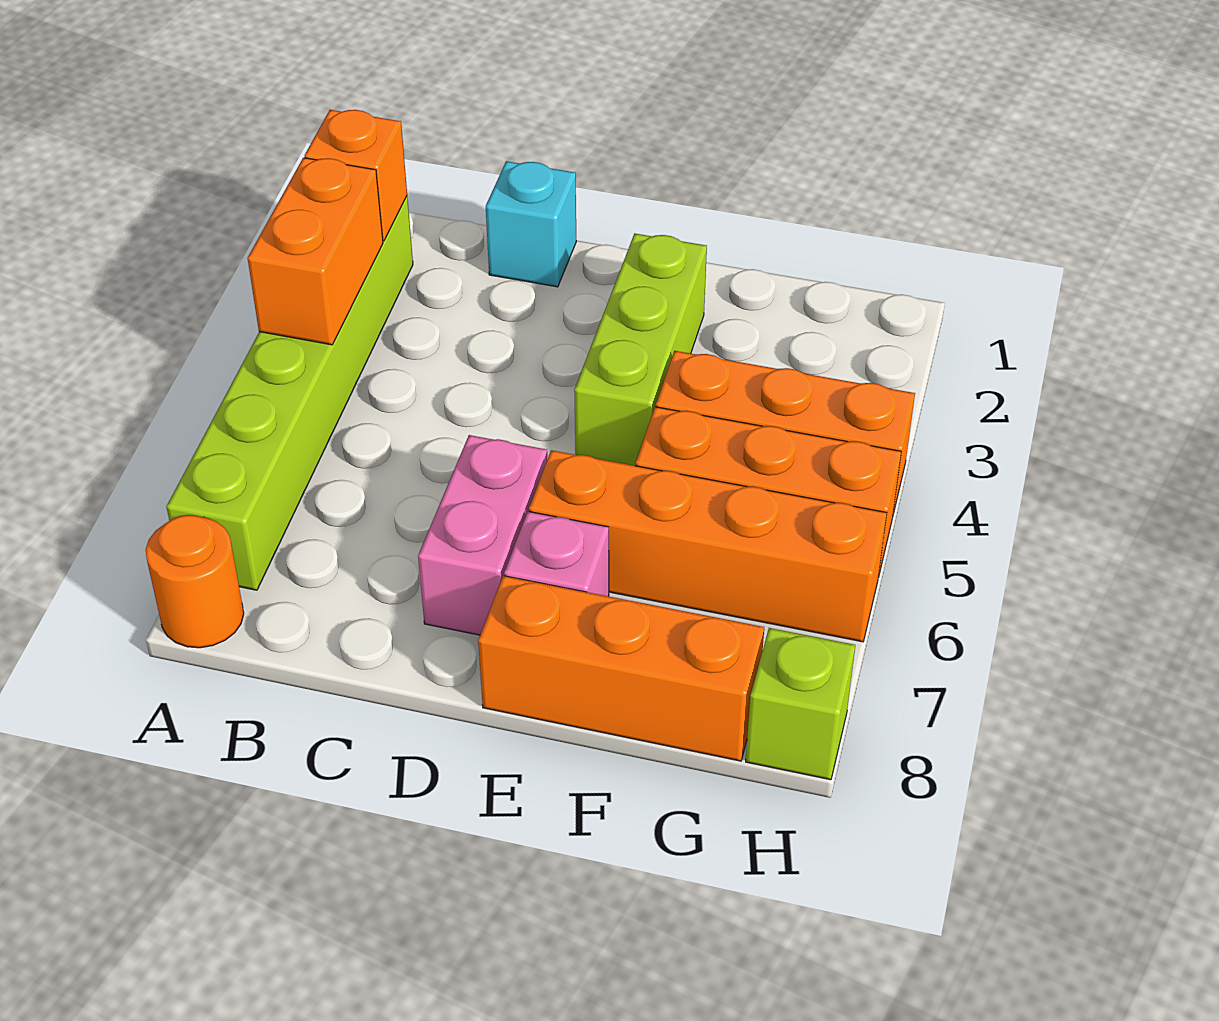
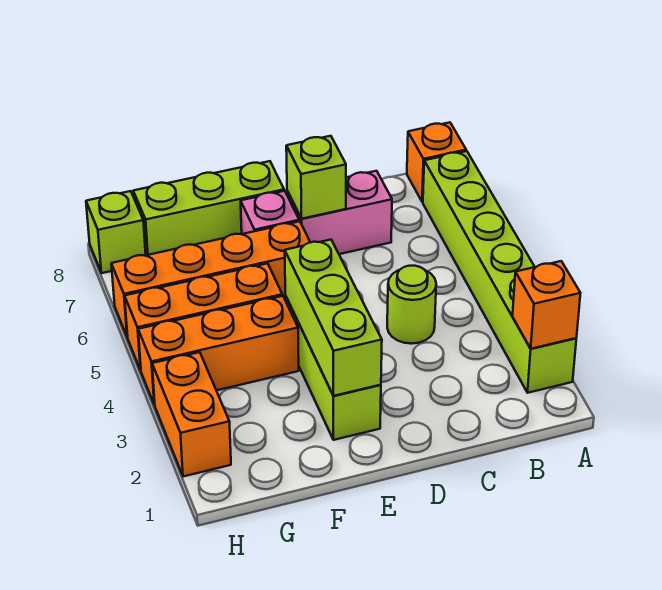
orange brick A3:A4 level 2 -> orange brick H2:H3 level 1
orange round brick A8 level 1 -> orange brick A8 level 1
cyan brick C1 level 1 -> none
none -> lime round brick C4 level 1
pink brick D6:D7 level 1 -> pink brick C7:D7 level 1
none -> lime brick D7 level 2
none -> lime brick E2:E4 level 2
orange brick E8:G8 level 1 -> lime brick E8:G8 level 1

